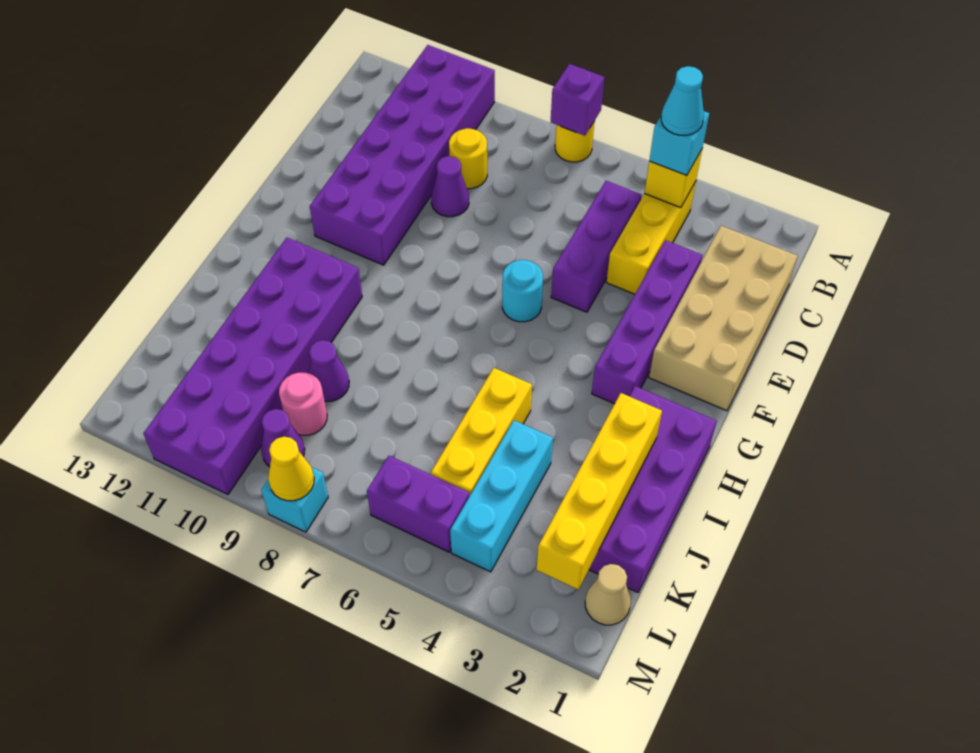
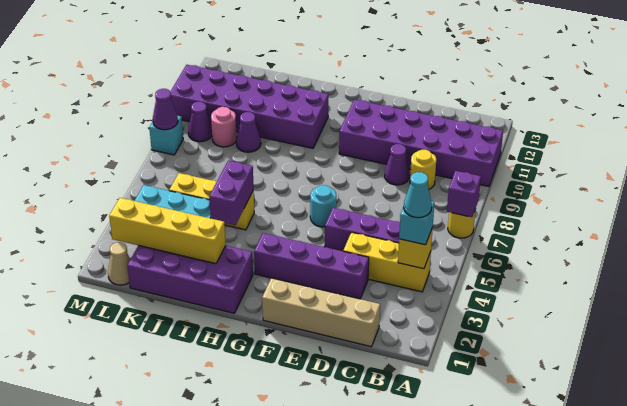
tan brick C1:F2 level 1 -> tan brick C1:F1 level 1
purple brick L5:L6 level 1 -> purple brick I4:I5 level 2
yellow cone M8 level 2 -> purple cone M8 level 2

